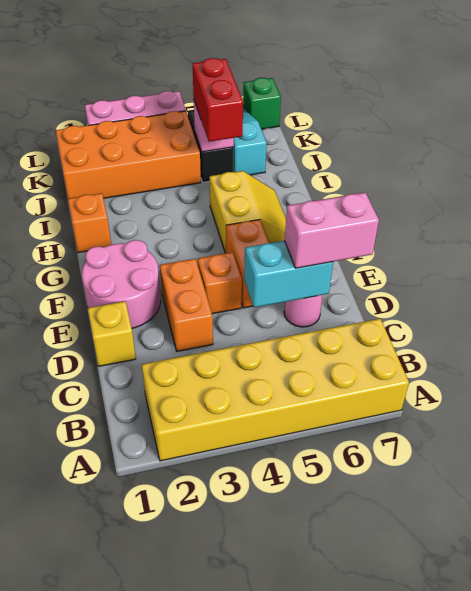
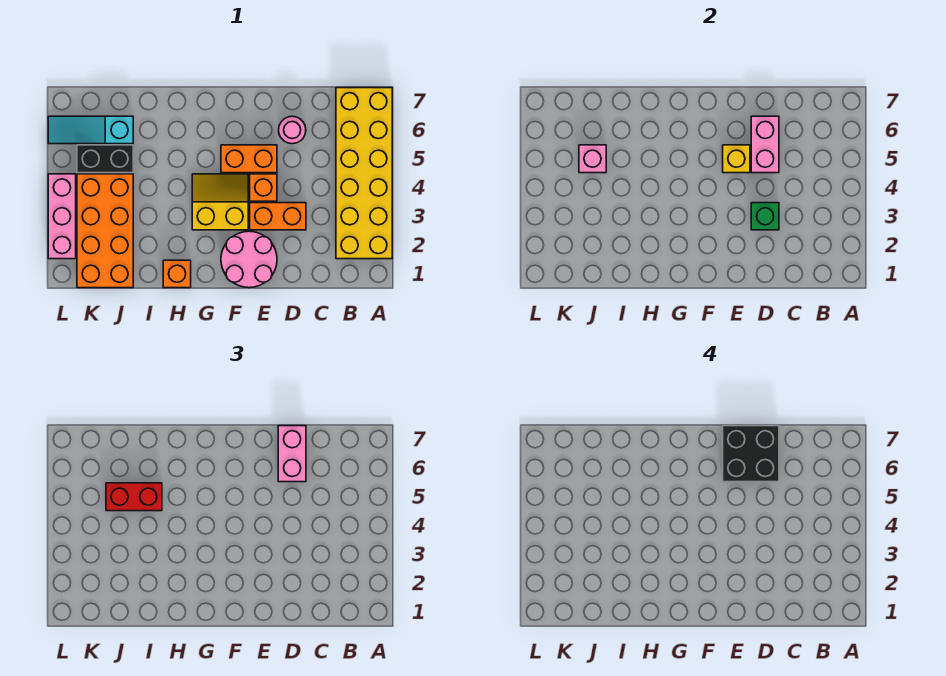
yellow brick D1 level 1 -> yellow brick E5 level 2
cyan brick D5:D6 level 2 -> pink brick D5:D6 level 2
none -> black brick D6:E7 level 4
yellow slope G5:H6 level 1 top 5 -> yellow slope F3:G4 level 1 top 3
green brick L7 level 1 -> green brick D3 level 2

